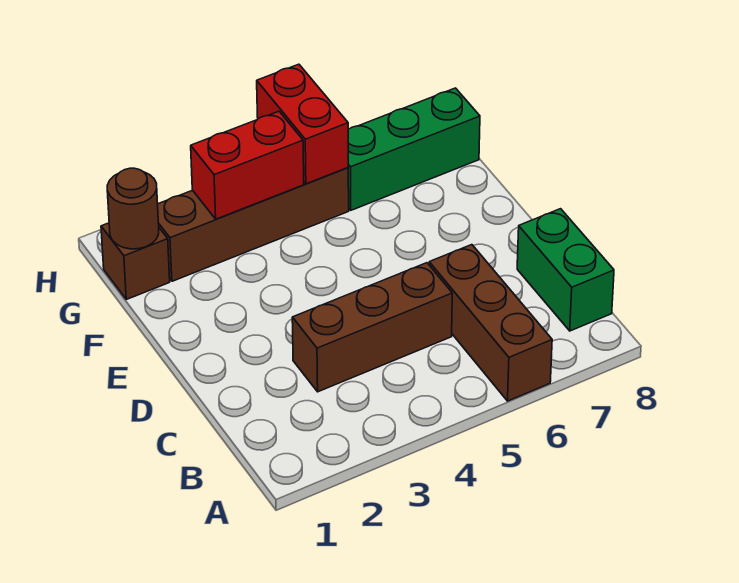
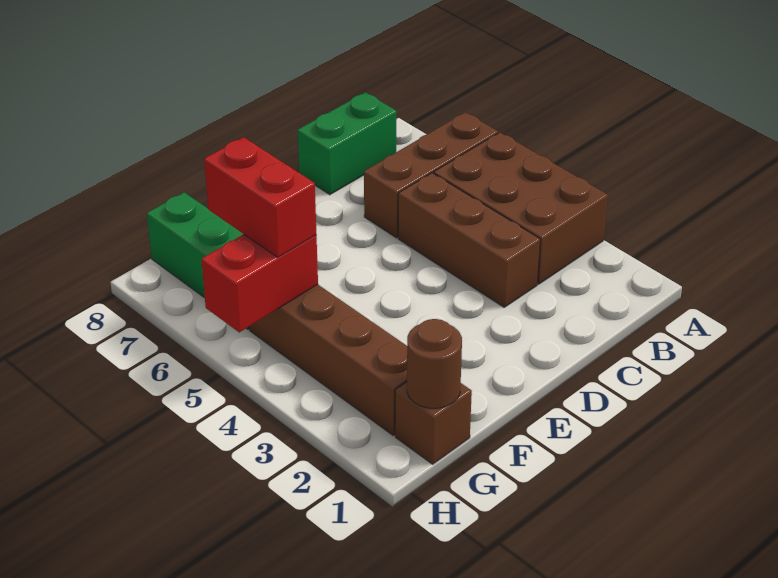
none -> brown brick A3:B5 level 1
red brick G3:G4 level 2 -> red brick G5:G6 level 3

